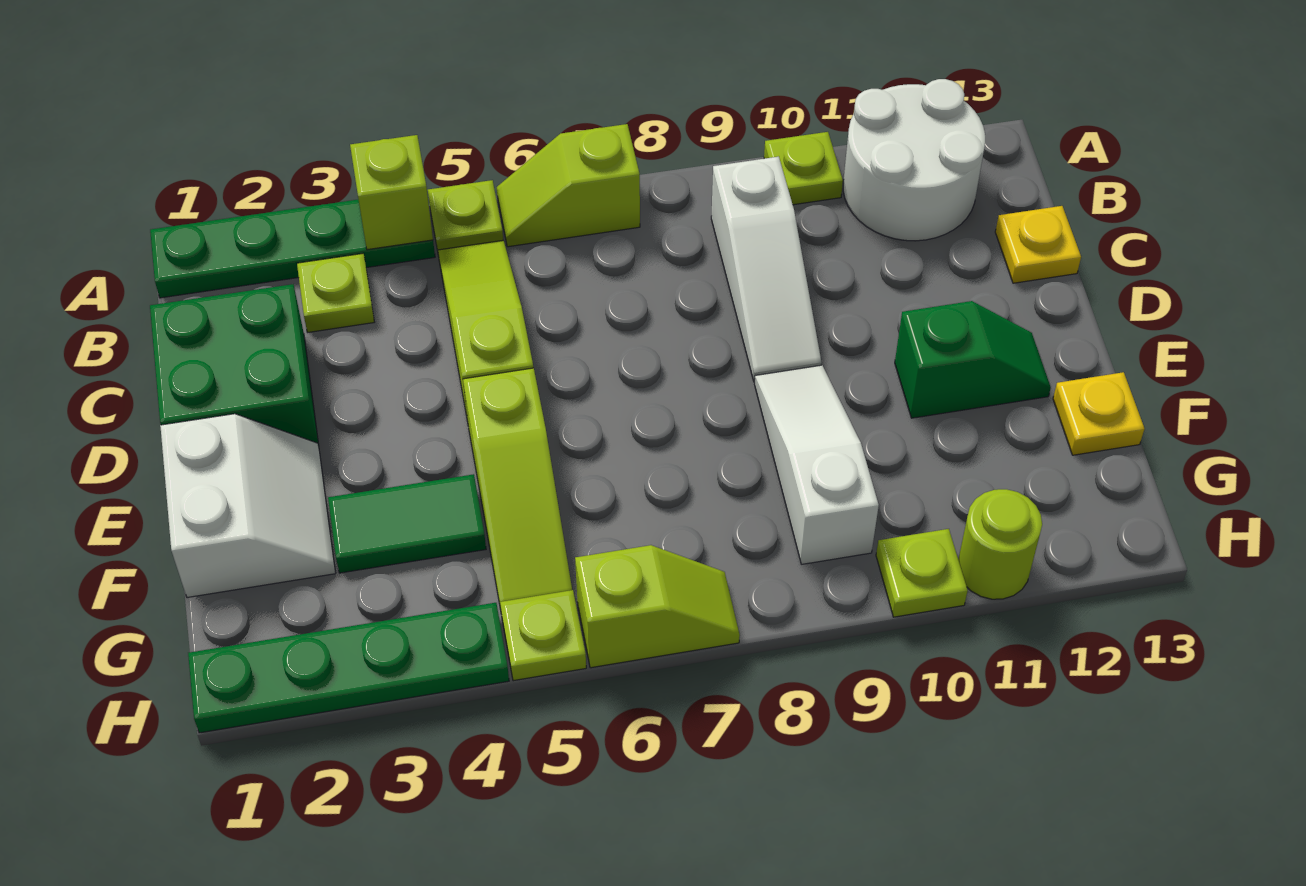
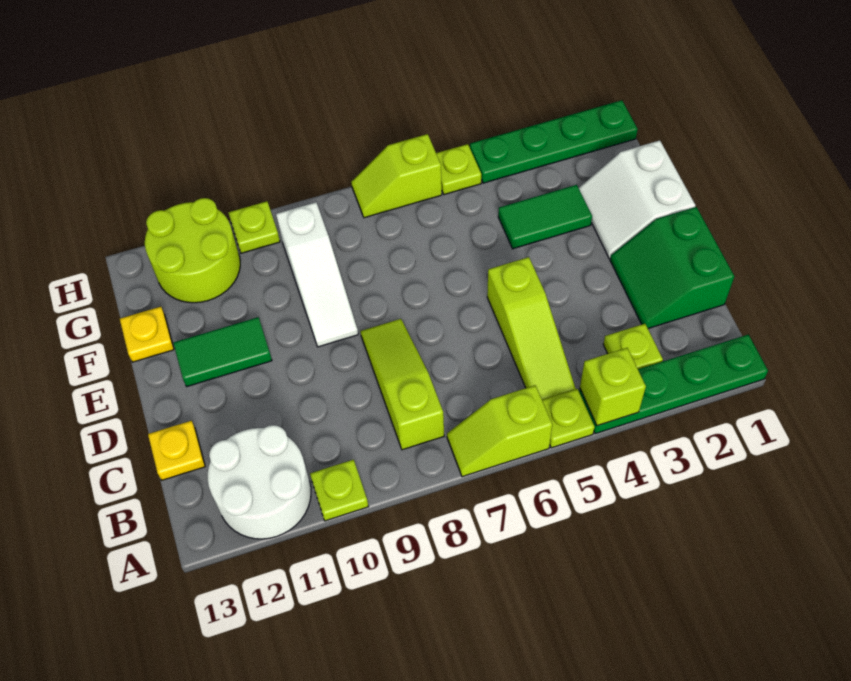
lime slope A6:A7 level 1 top 7 -> lime slope A6:A7 level 1 top 6
white slope B9:D9 level 1 top B -> none
green brick C1:D2 level 1 -> green slope C1:D2 level 1 top 1
lime slope E5:G5 level 1 top E -> lime slope B8:D8 level 1 top B
green slope E11:E12 level 1 top 11 -> green tile E11:E12 level 1
lime round brick H11 level 1 -> lime round brick G11:H12 level 1

